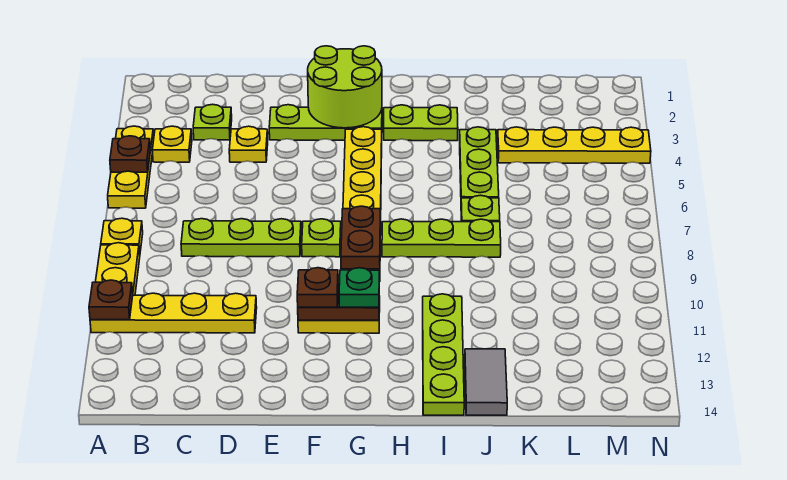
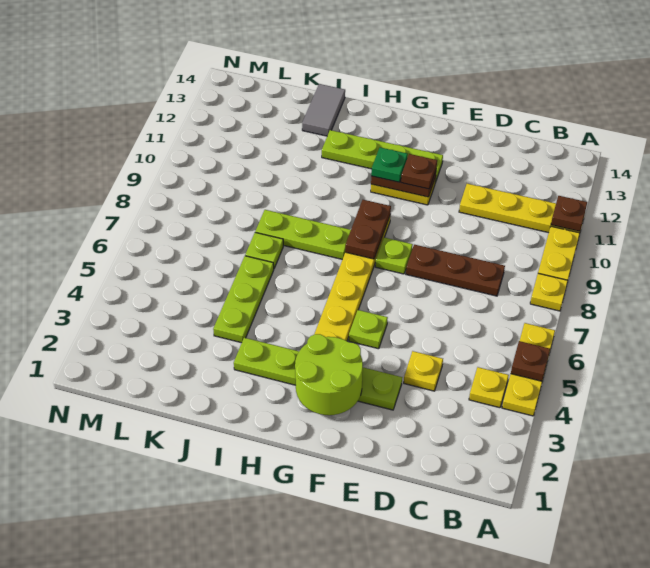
lime plate C3 level 1 -> lime plate F5 level 1
lime plate C8:E8 level 1 -> brown plate C8:E8 level 1
lime plate I11:I14 level 1 -> lime plate F12:I12 level 1
yellow plate K4:N4 level 1 -> none

